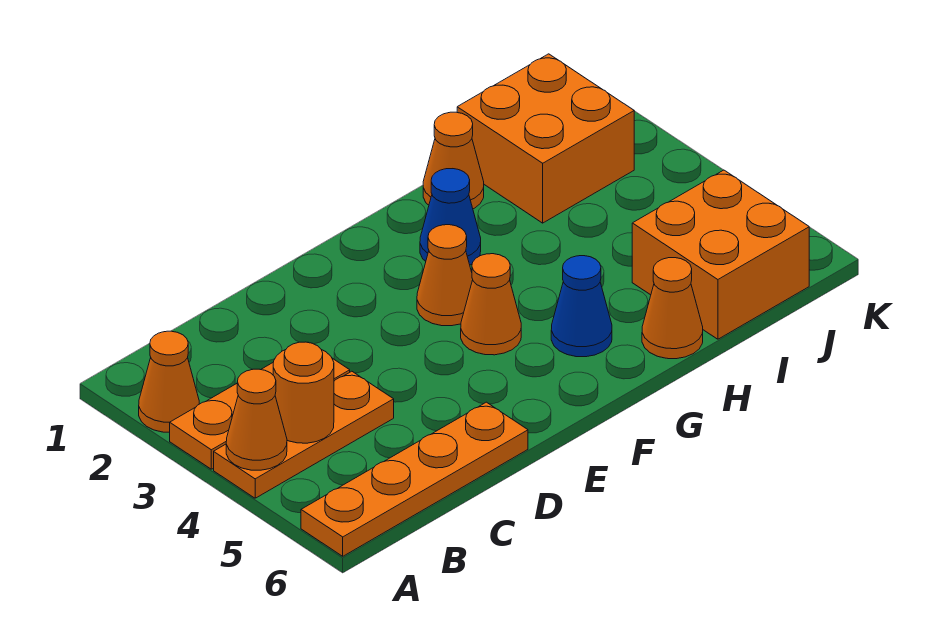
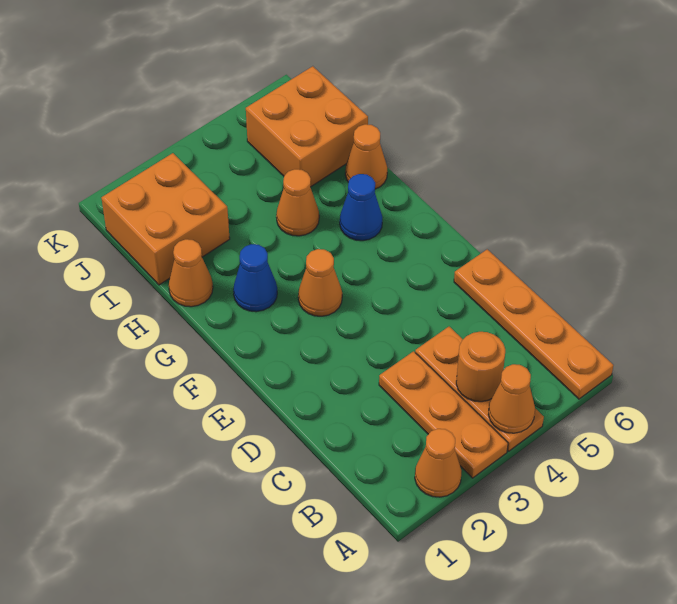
orange cone F4 level 1 -> orange cone H4 level 1

